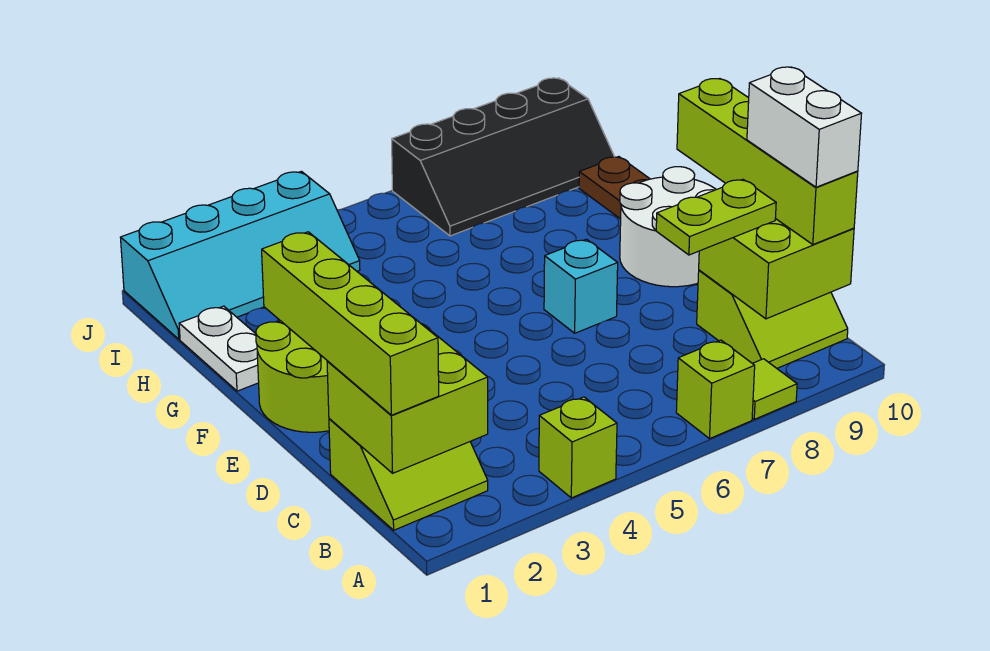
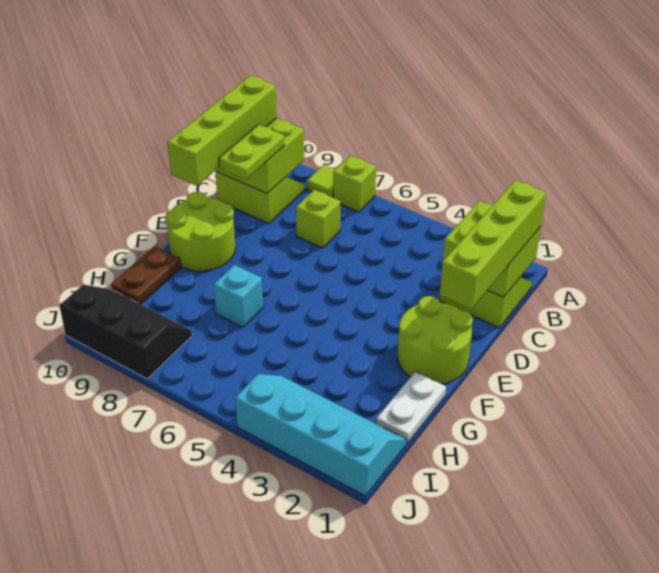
lime brick A4 level 1 -> lime brick C7 level 1
white brick B10:C10 level 4 -> none
lime plate C8:C9 level 3 -> lime plate C9:D9 level 3
cyan brick E7 level 1 -> cyan brick G7 level 1
white round brick E9:F10 level 1 -> lime round brick E9:F10 level 1
black slope I7:J10 level 1 top J -> black slope I8:J10 level 1 top J

